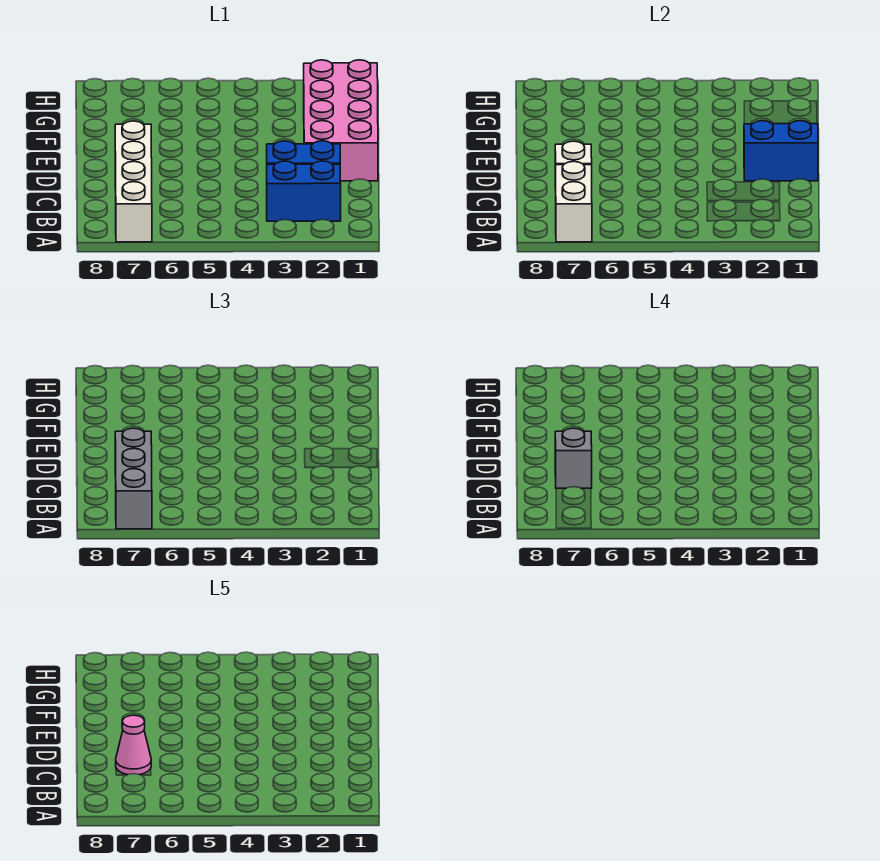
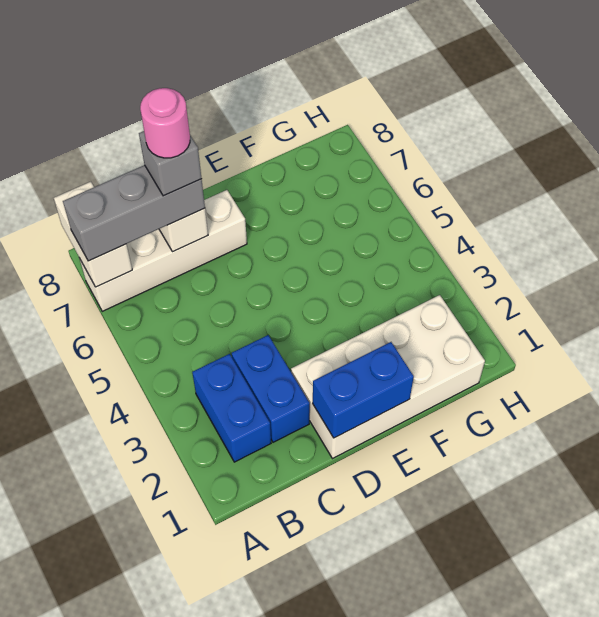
white brick A7:B7 level 2 -> white brick A7:A8 level 2
pink cone C7 level 5 -> pink round brick C7 level 5
pink brick D1:G2 level 1 -> white brick D1:G2 level 1
blue brick D1:D2 level 2 -> blue brick D1:E1 level 2

